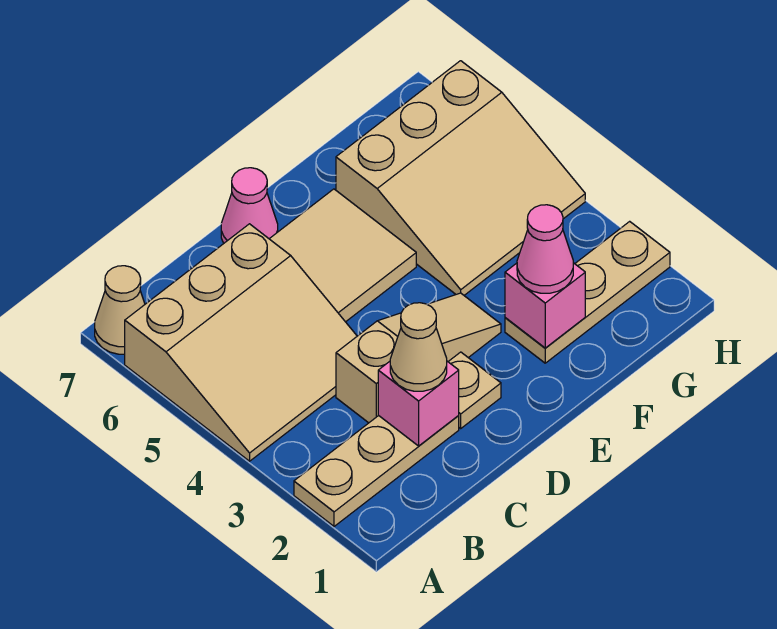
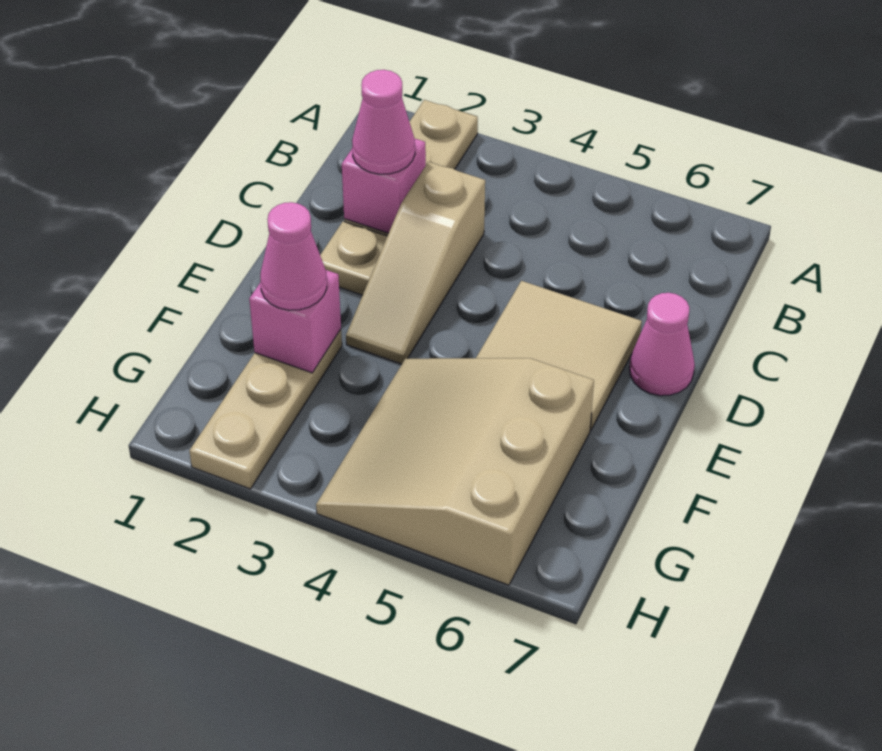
tan slope A4:C6 level 1 top 6 -> none
tan cone A7 level 1 -> none
tan cone C2 level 3 -> pink cone C2 level 3

